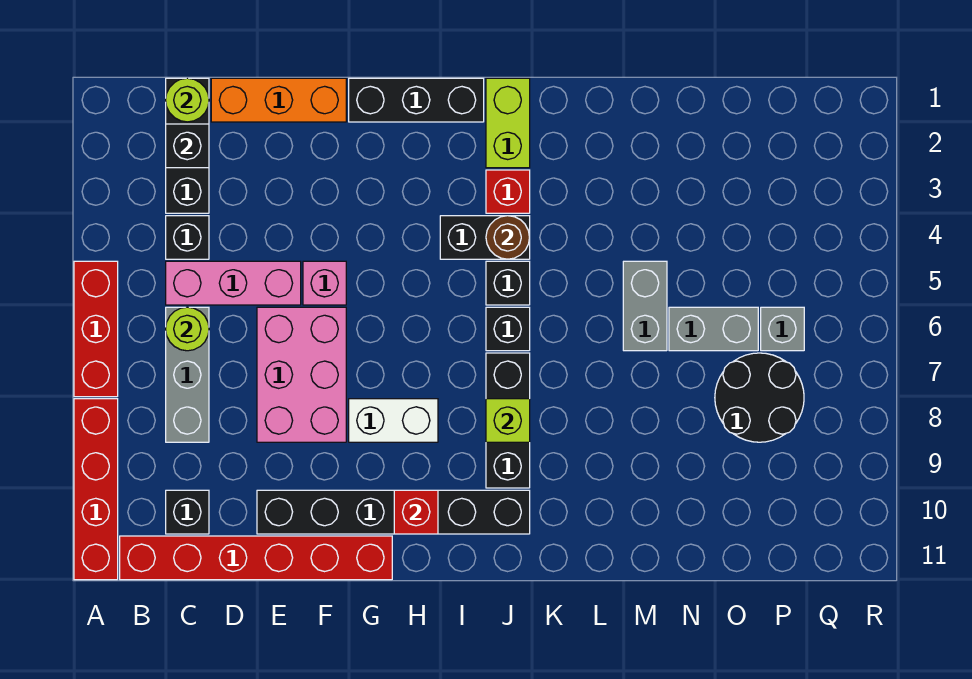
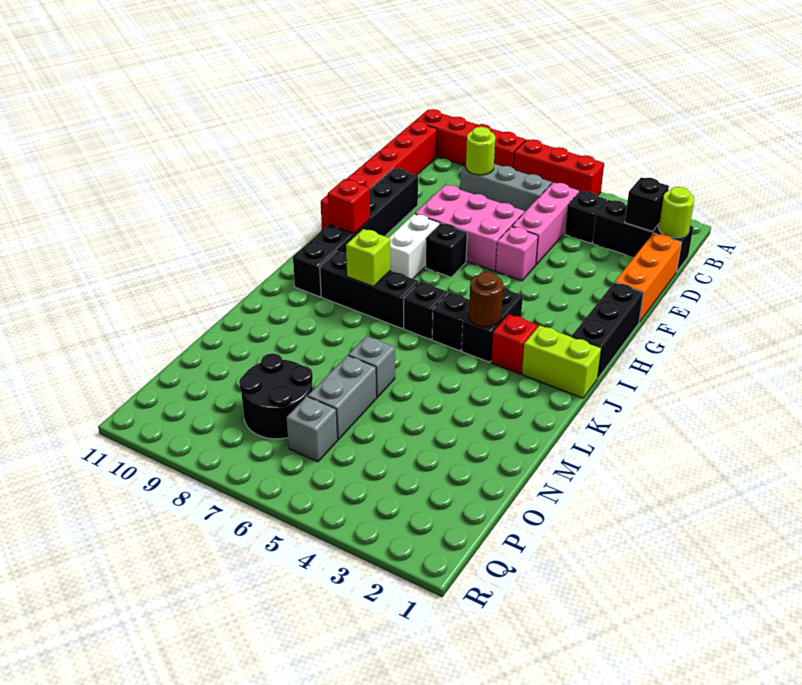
lime round brick C6 level 2 -> lime round brick C8 level 2
black brick C10 level 1 -> black brick G7 level 1
grey brick M5:M6 level 1 -> grey brick M6 level 1

